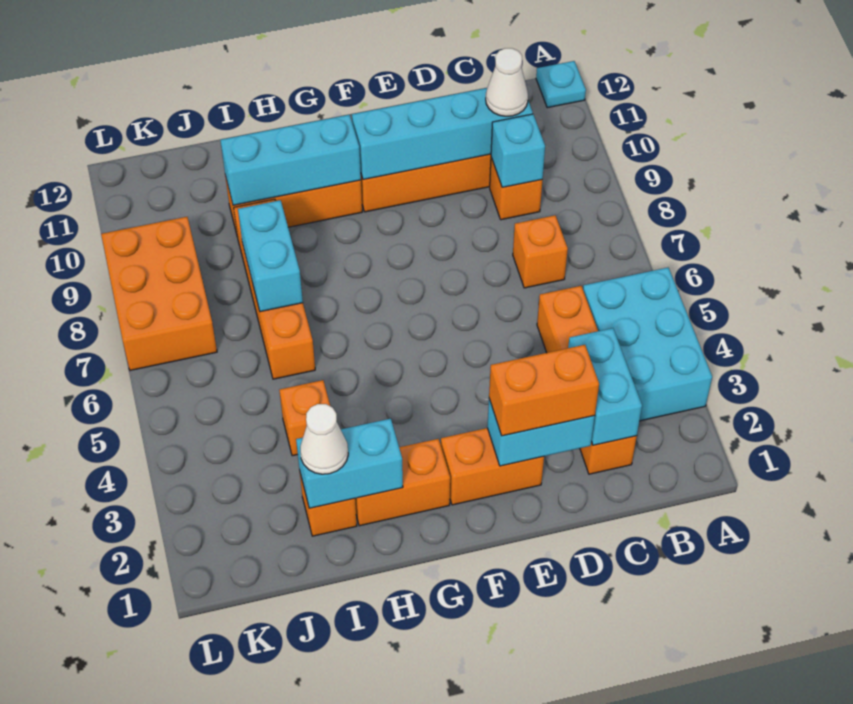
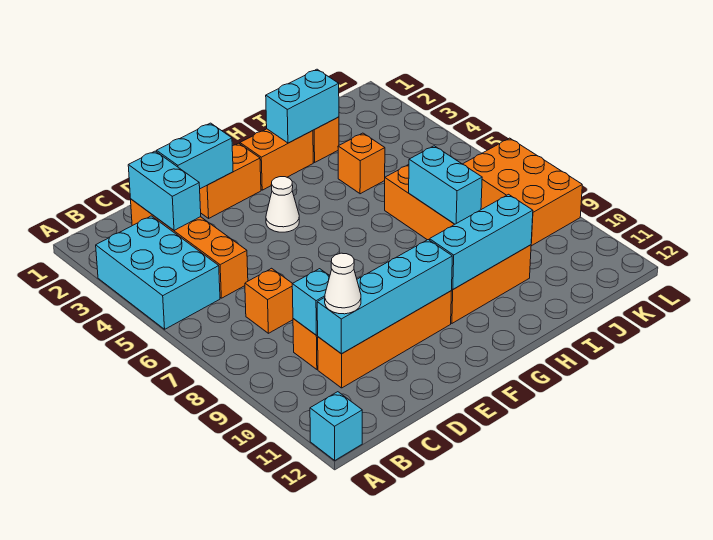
cyan plate A12 level 1 -> cyan brick A12 level 1
orange brick D2:E2 level 3 -> none
white cone I2 level 3 -> white cone F4 level 1

